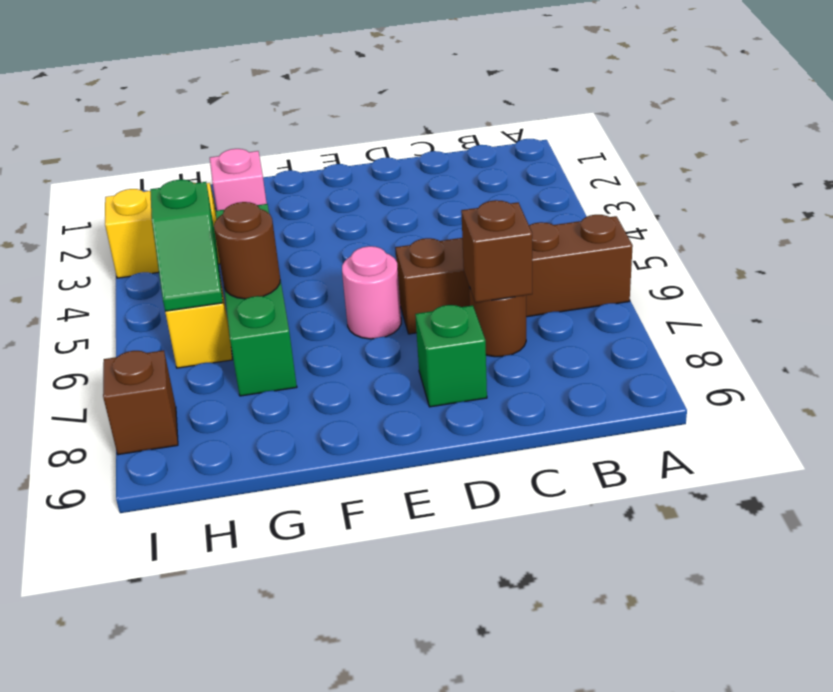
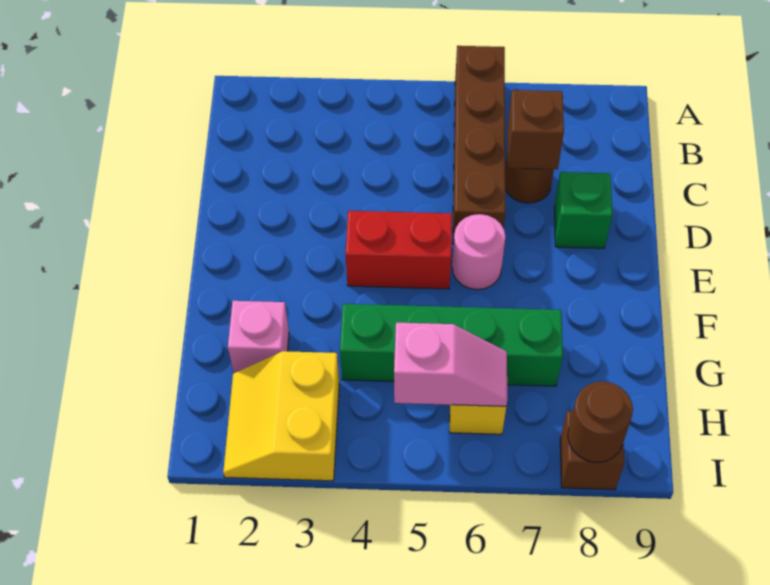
none -> red brick E4:E5 level 1
brown round brick G6 level 2 -> brown round brick I8 level 2
green slope H5:H6 level 2 top 5 -> pink slope H5:H6 level 2 top 5

